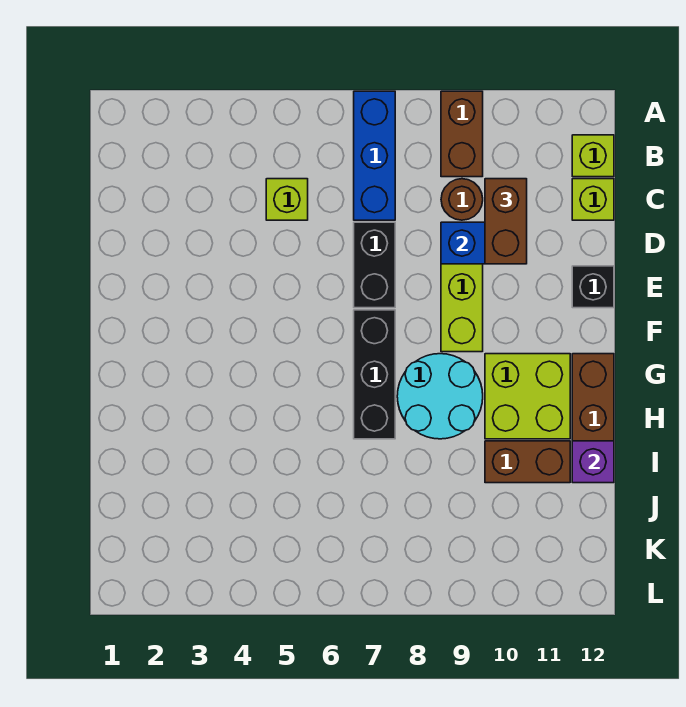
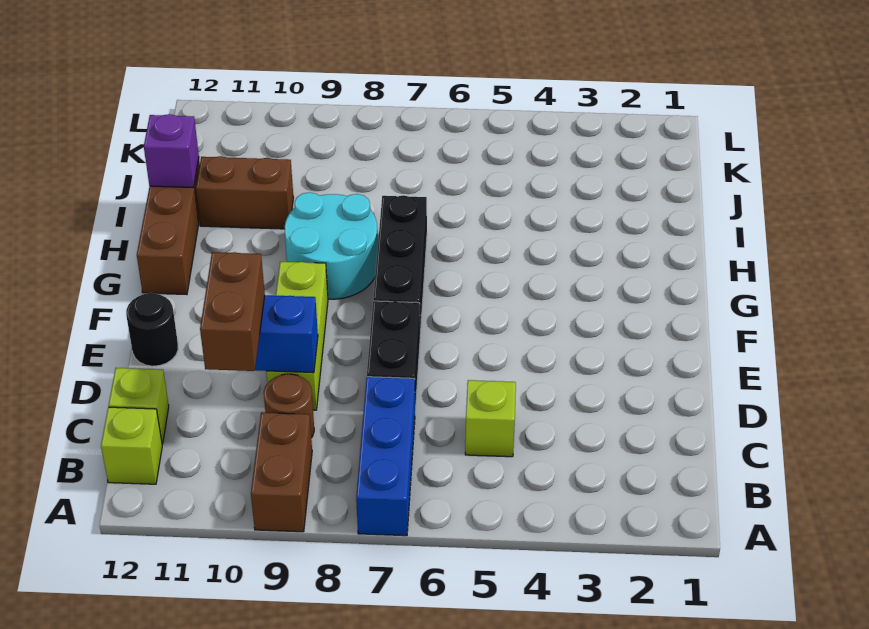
black brick E12 level 1 -> black round brick E12 level 1
lime brick G10:H11 level 1 -> none

